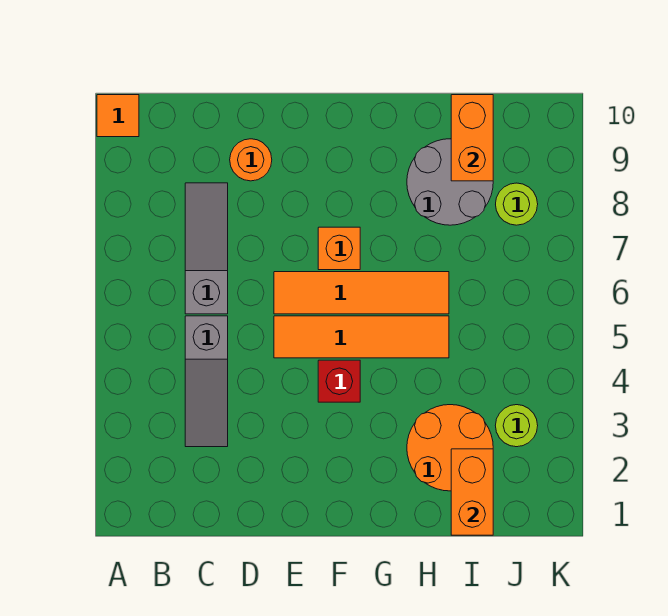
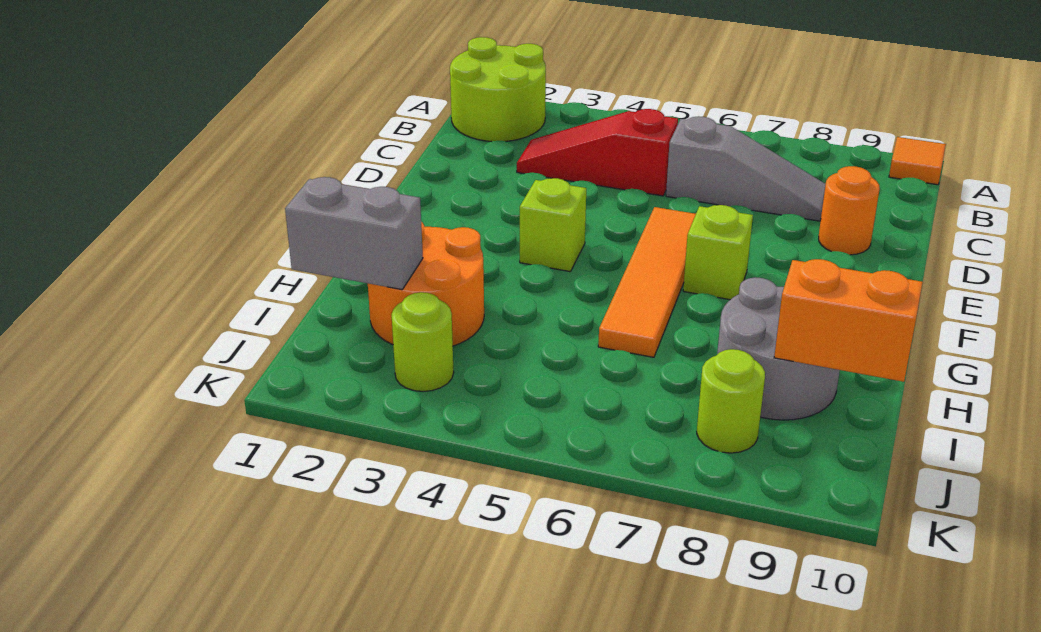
none -> lime round brick A1:B2 level 1
grey slope C3:C5 level 1 top 5 -> red slope C3:C5 level 1 top 5
orange tile E5:H5 level 1 -> none
red brick F4 level 1 -> lime brick F4 level 1
orange brick F7 level 1 -> lime brick F7 level 1
orange brick I1:I2 level 2 -> grey brick I1:I2 level 2

